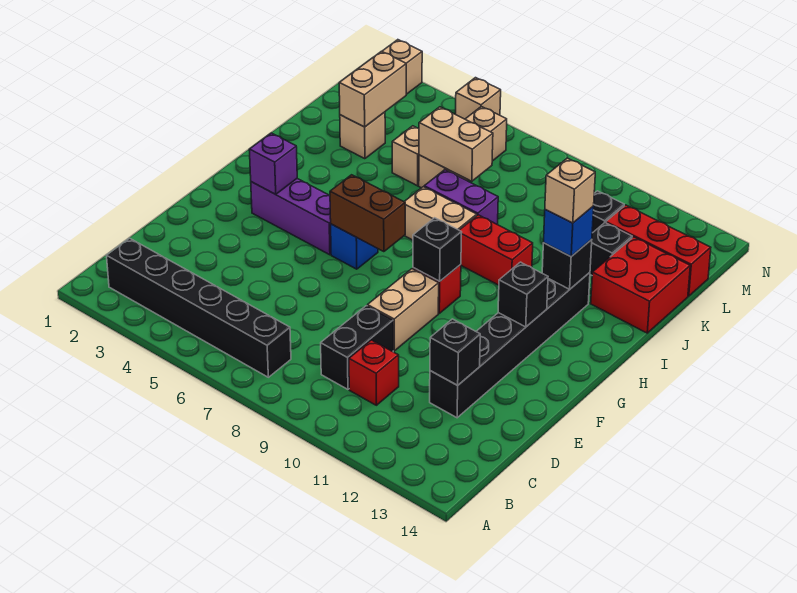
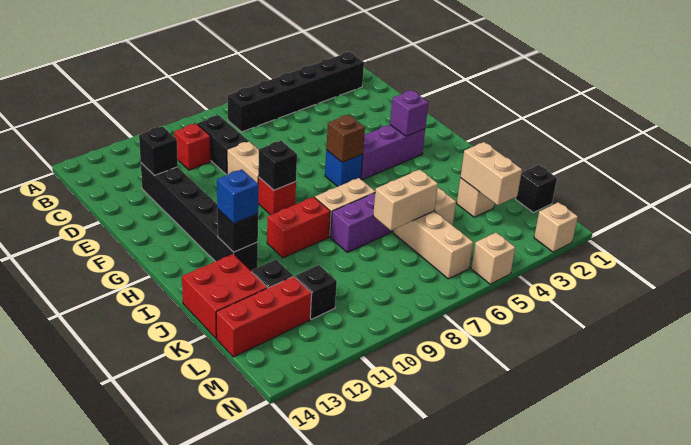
brown brick G6:G7 level 2 -> brown brick G6 level 2
black brick G12 level 2 -> black brick L1 level 1
tan brick I12 level 4 -> none

